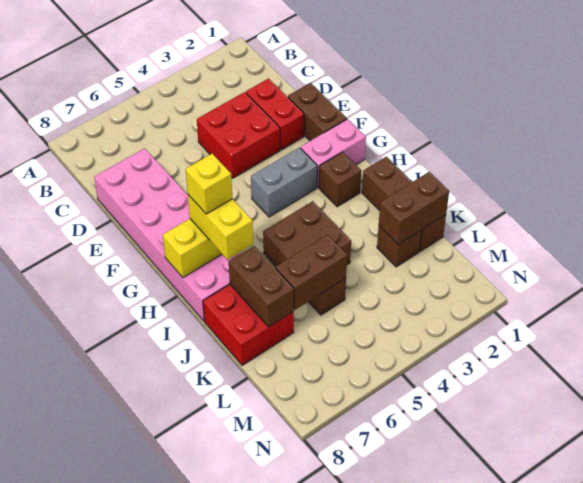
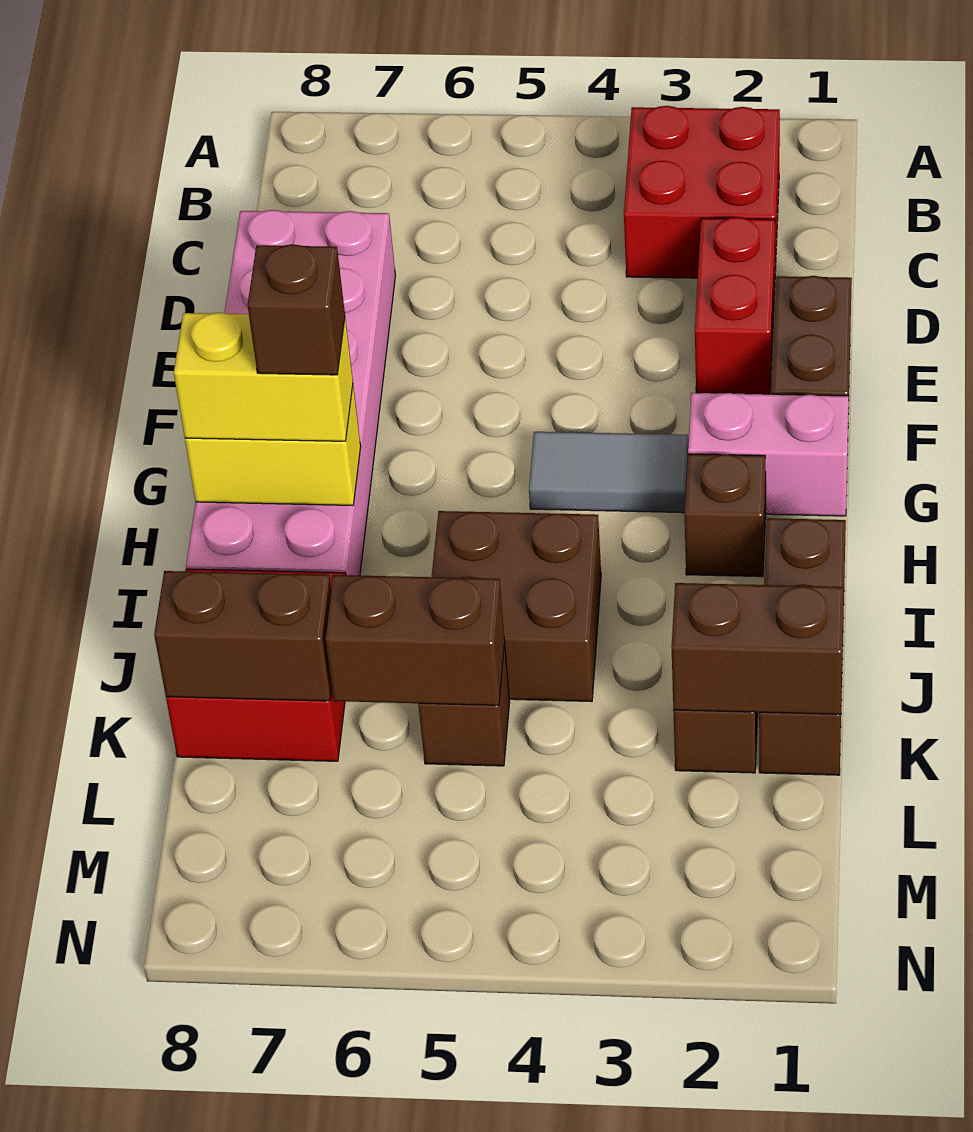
red brick D3:E4 level 1 -> red brick B2:C3 level 1
grey brick G3:G4 level 1 -> grey tile G3:G4 level 1
yellow brick H7:I7 level 3 -> yellow brick H7:H8 level 3
yellow brick H7 level 4 -> brown brick H7 level 4
brown brick J7:K7 level 2 -> brown brick K7:K8 level 2

